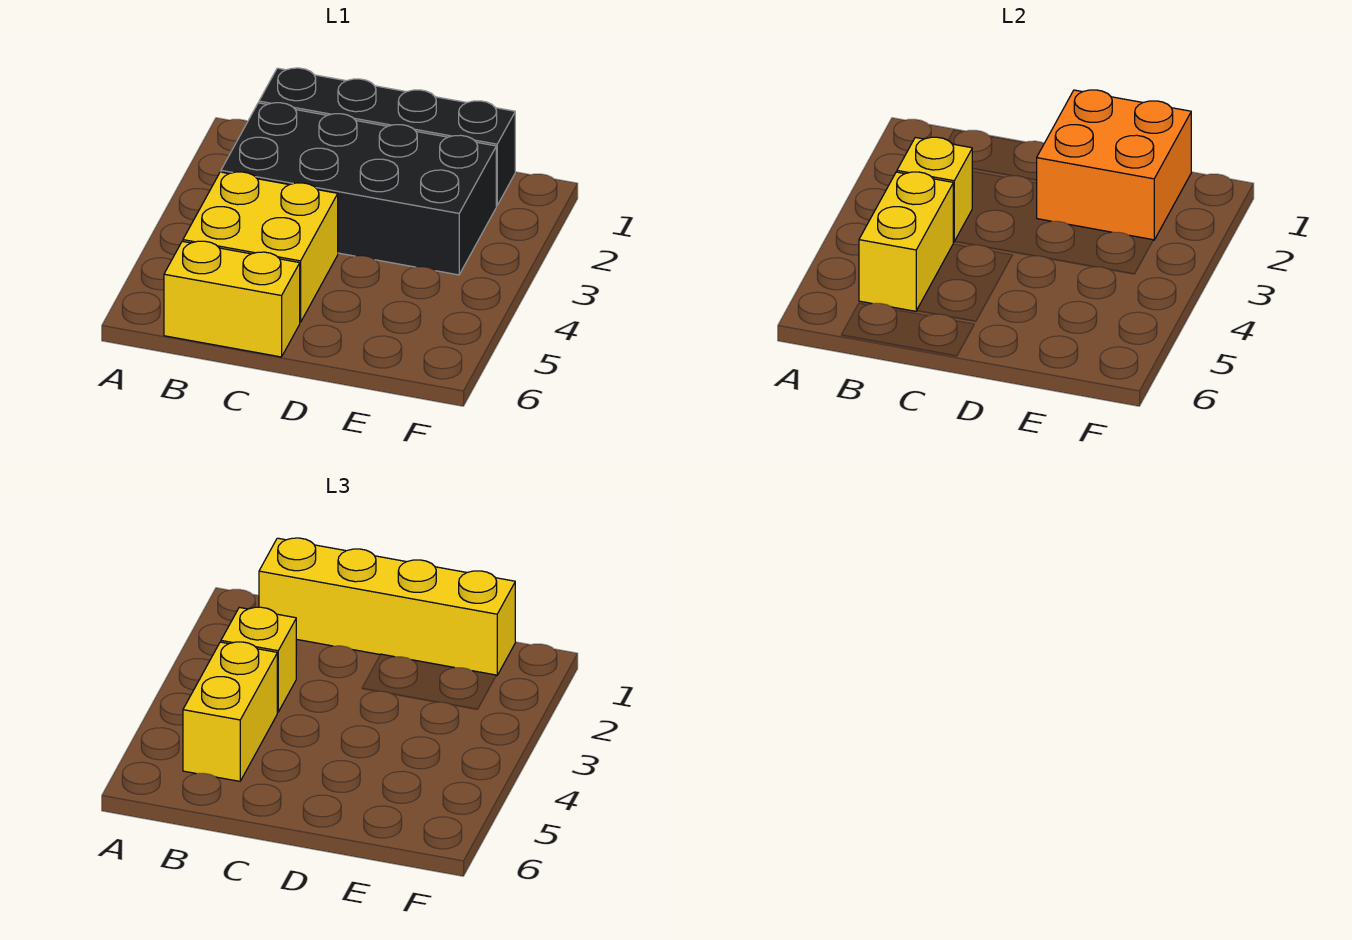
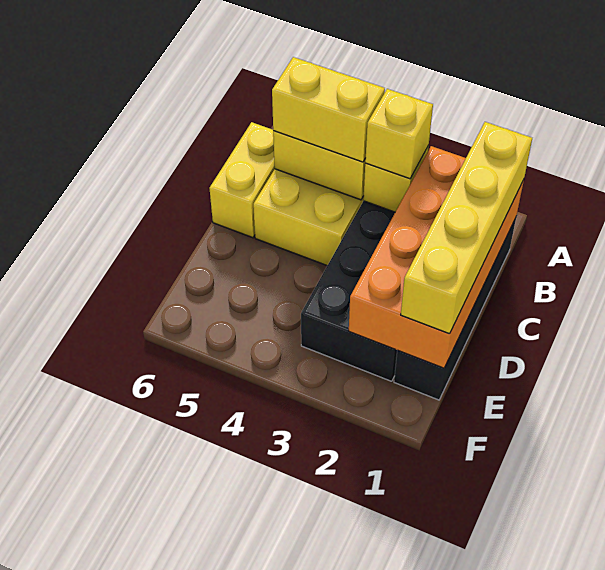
orange brick D1:E2 level 2 -> orange brick B1:E2 level 2

